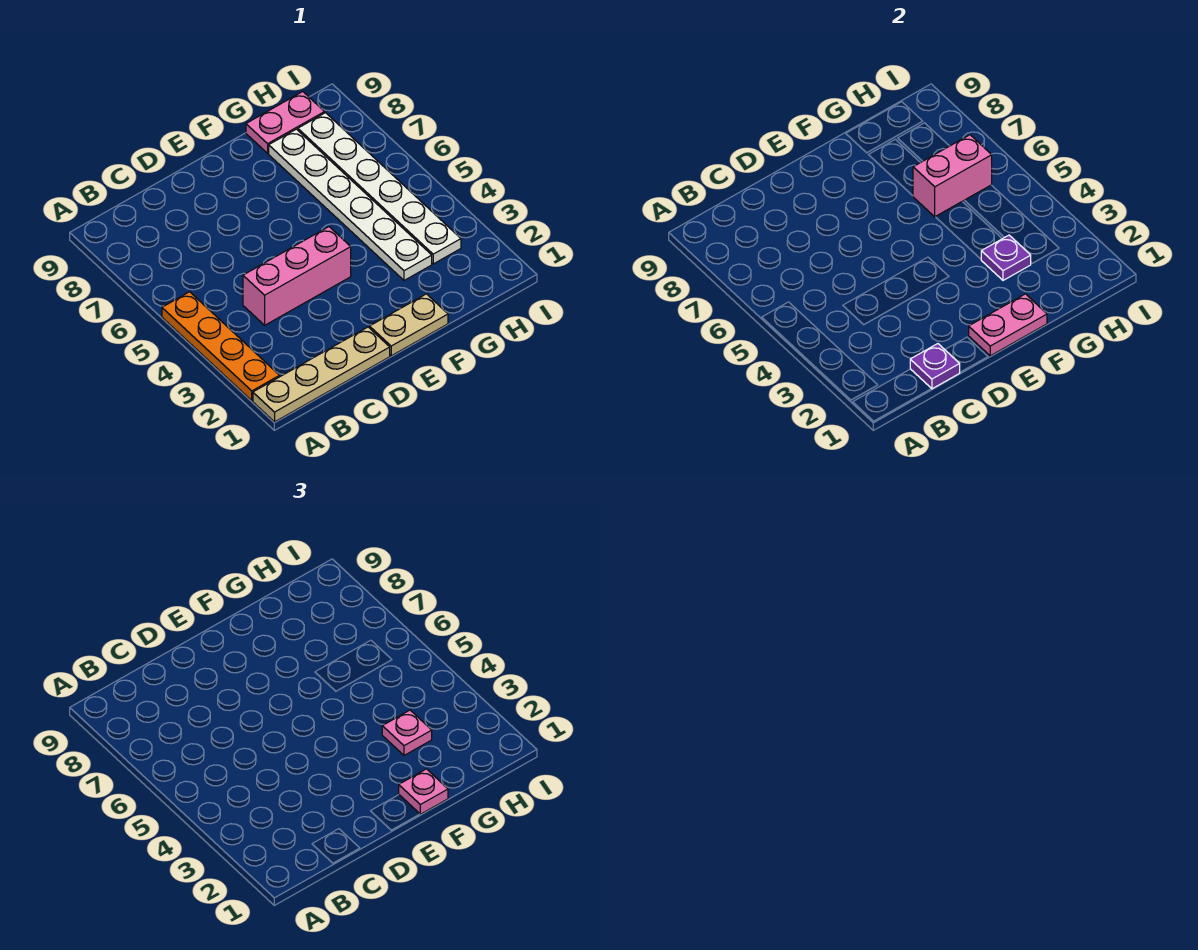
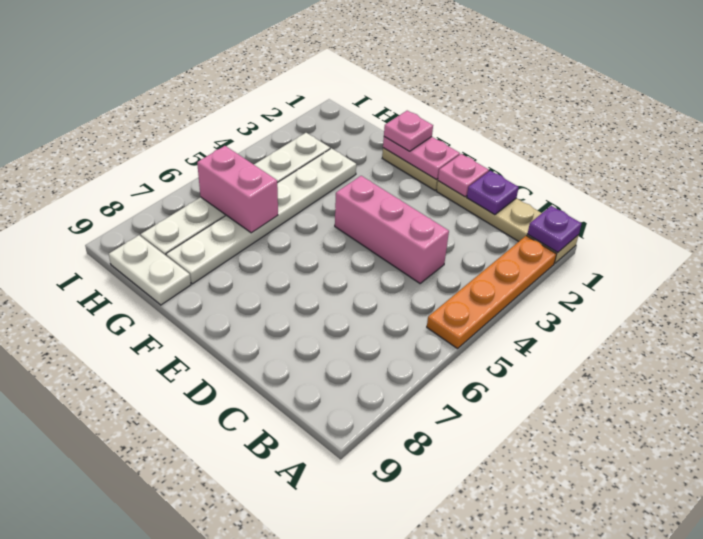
purple plate G3 level 2 -> purple plate A1 level 2
pink plate G3 level 3 -> pink plate D1 level 2
pink plate G9:H9 level 1 -> white plate G9:H9 level 1

